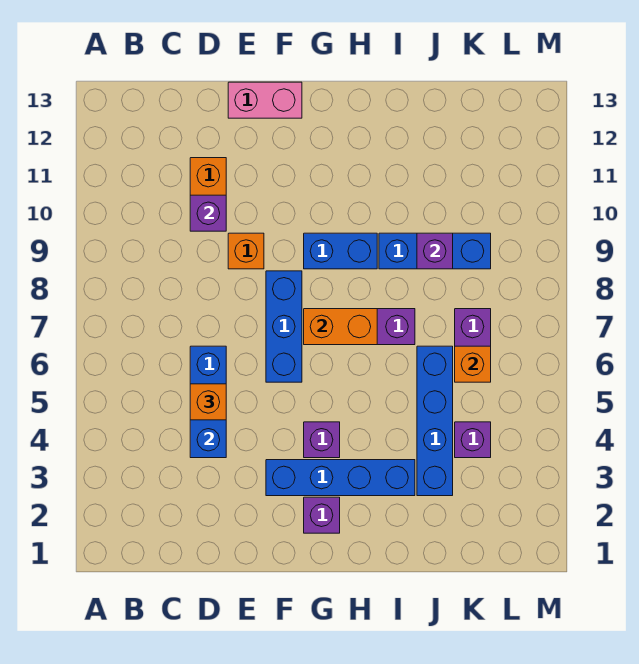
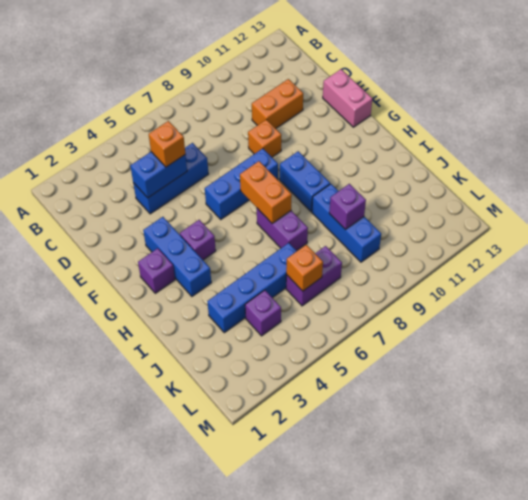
purple brick D10 level 2 -> none
blue brick F3:I3 level 1 -> blue brick F3:H3 level 1

